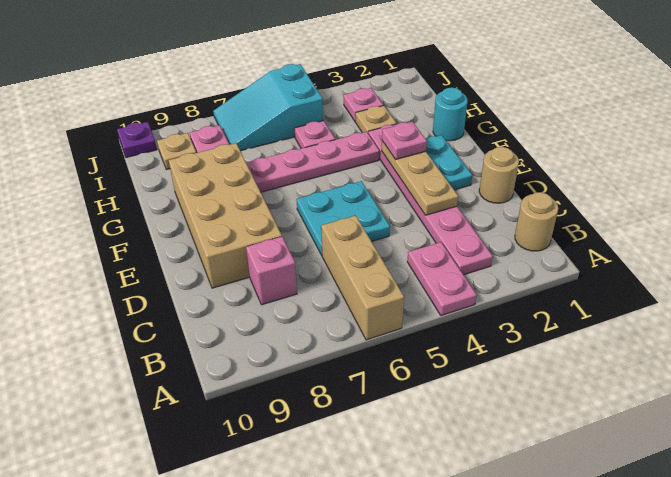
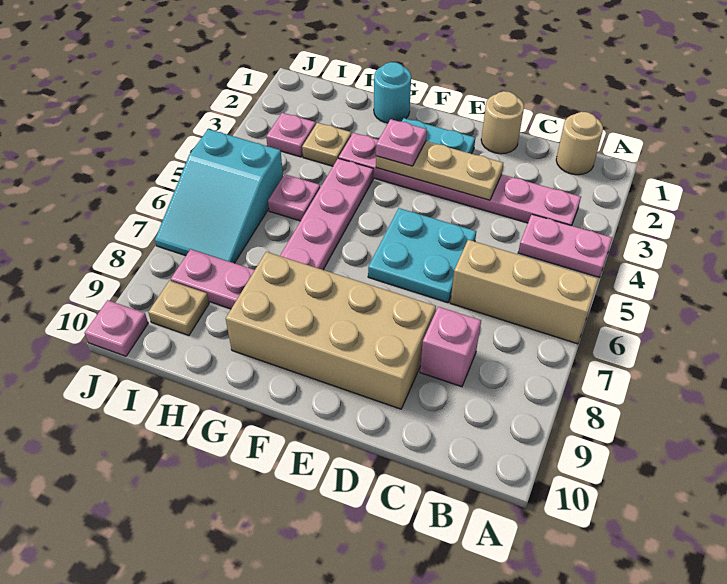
purple plate J10 level 1 -> pink plate J10 level 1

